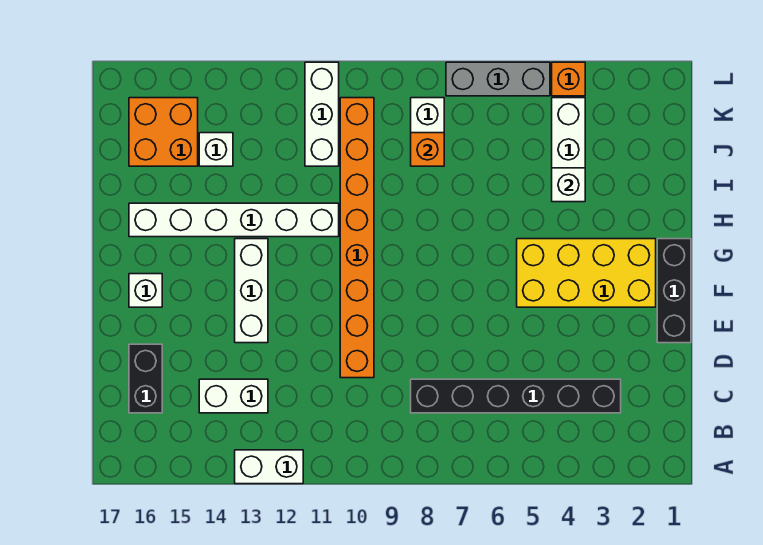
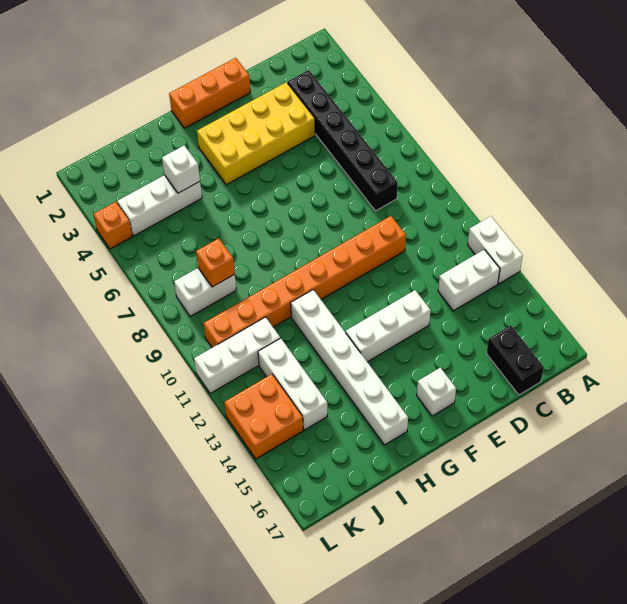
white brick C13:C14 level 1 -> white brick B13:C13 level 1
black brick C16:D16 level 1 -> black brick C16:C17 level 1
black brick E1:G1 level 1 -> orange brick E1:G1 level 1
yellow brick F2:G5 level 1 -> yellow brick D3:G4 level 1
white brick J14 level 1 -> white brick J12:J14 level 1
orange brick J15:K16 level 1 -> orange brick K13:L14 level 1
grey brick L5:L7 level 1 -> none

